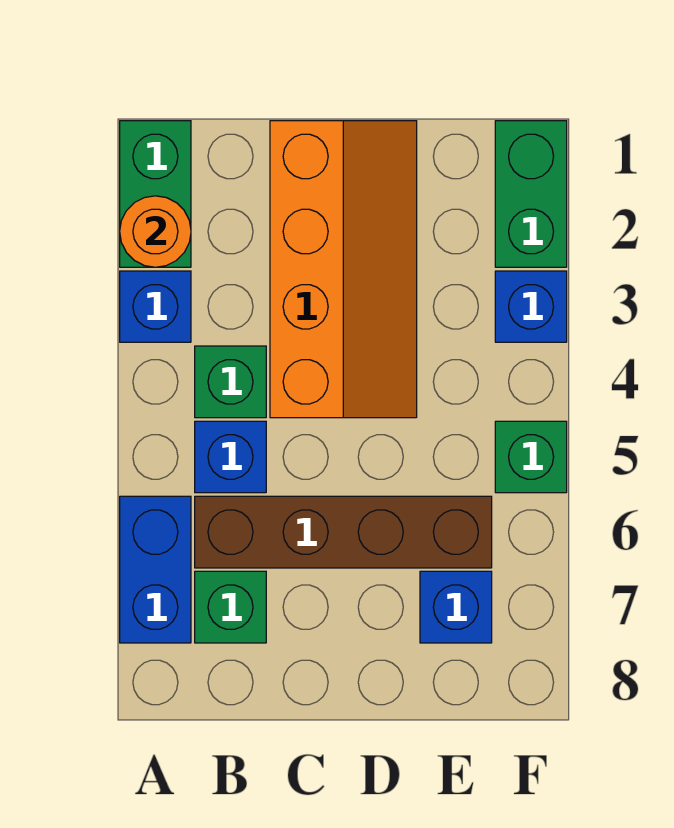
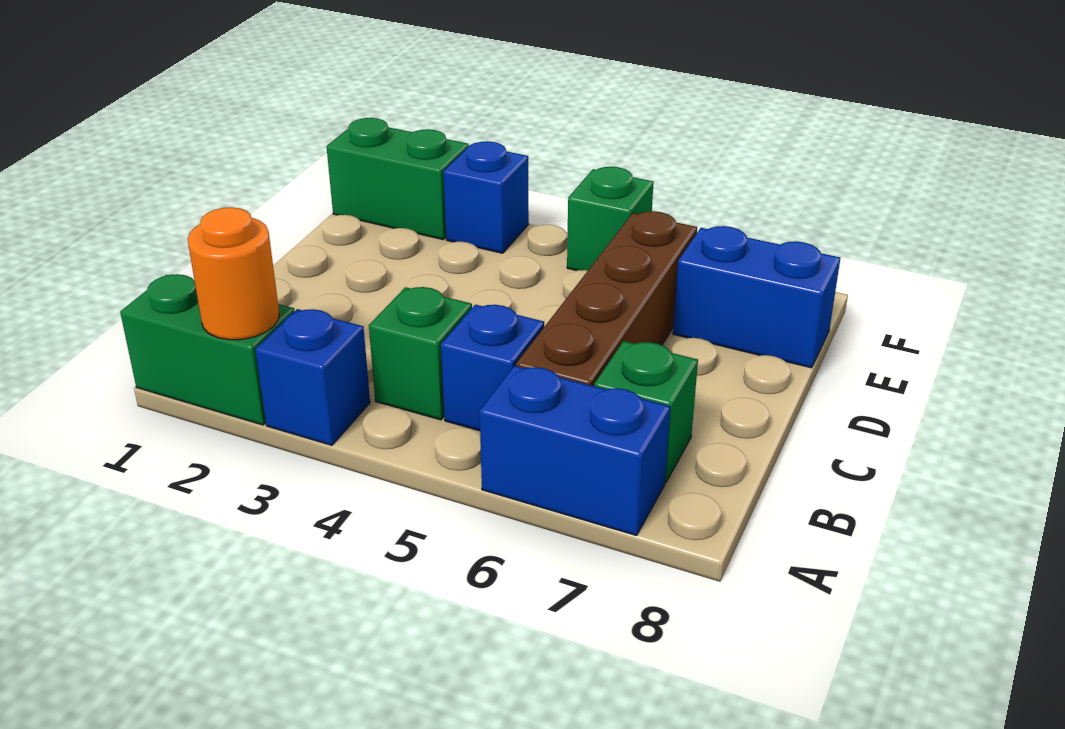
orange slope C1:D4 level 1 top C -> none
blue brick E7 level 1 -> blue brick E7:E8 level 1

